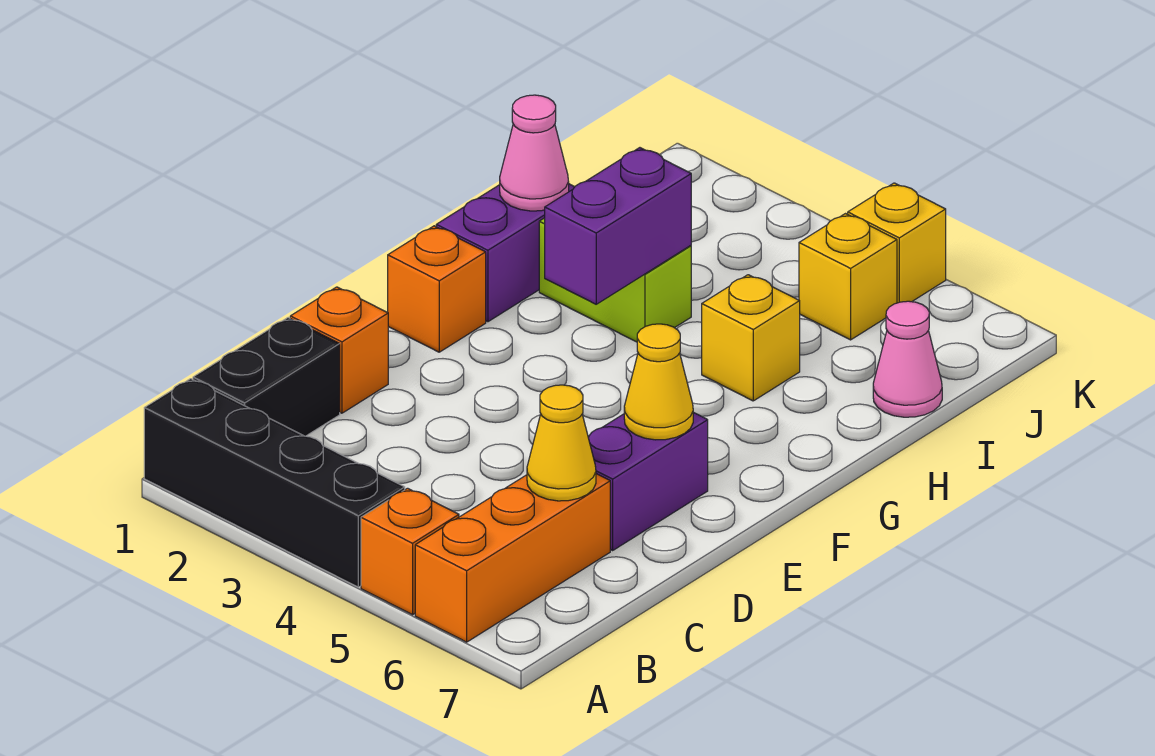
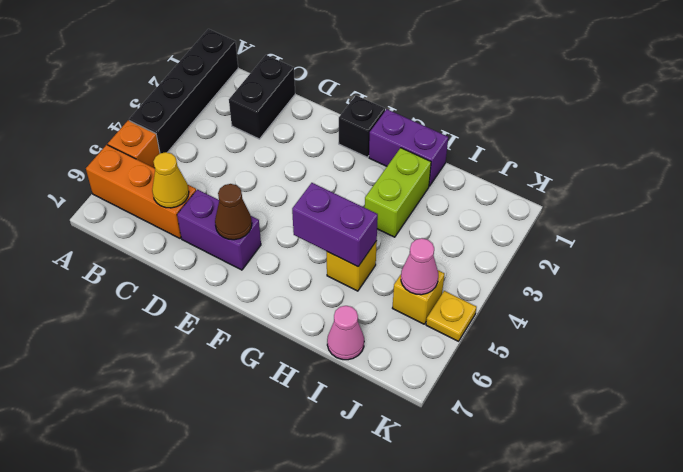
black brick B1:C1 level 1 -> black brick C1:C2 level 1
orange brick D1 level 1 -> none
yellow cone E6 level 2 -> brown cone E6 level 2
orange brick F1 level 1 -> black brick F1 level 1
purple brick G3:H3 level 2 -> purple brick G5:H5 level 2
pink cone H1 level 2 -> pink cone J5 level 2
yellow brick K5 level 1 -> yellow plate K5 level 1

